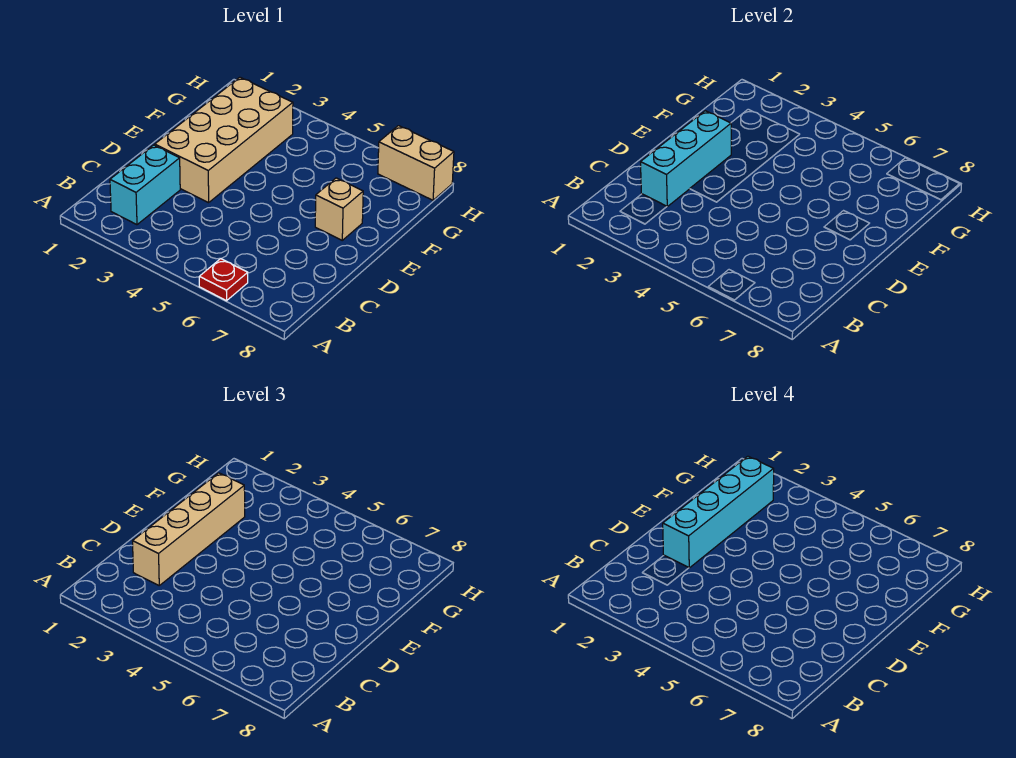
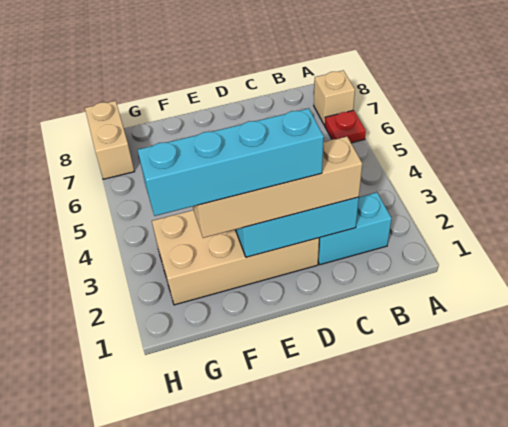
tan brick E7 level 1 -> tan brick A7 level 1

